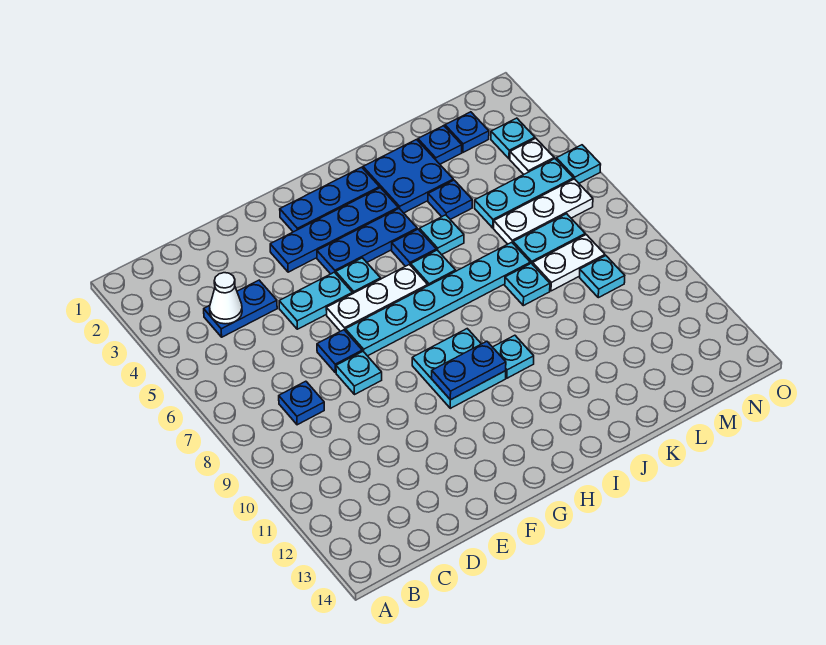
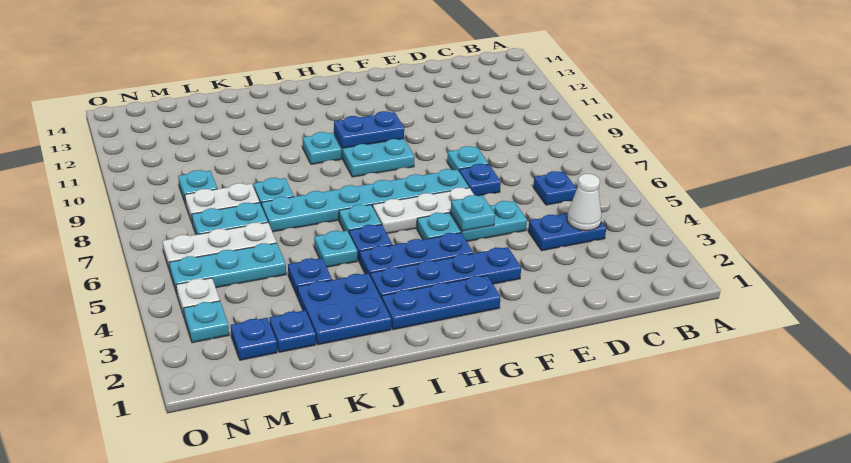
blue plate C8 level 1 -> blue plate C6 level 1
cyan plate O5 level 1 -> cyan plate F5 level 2

